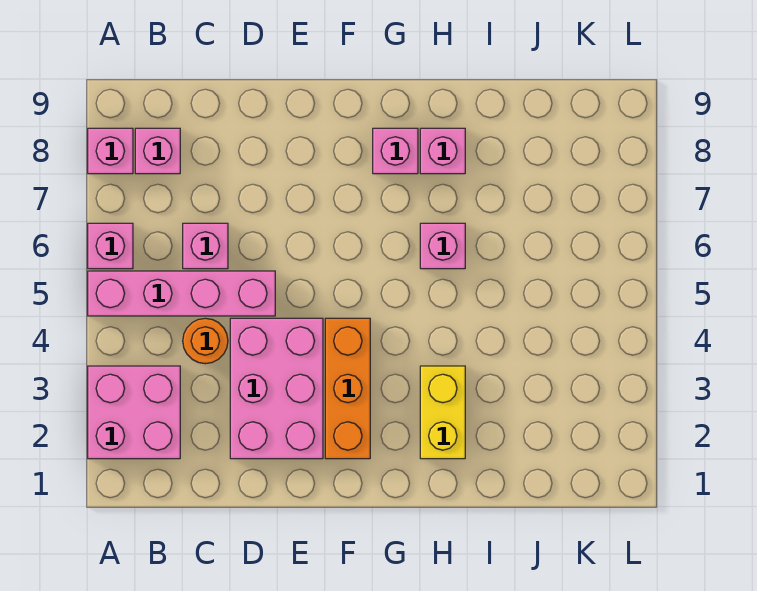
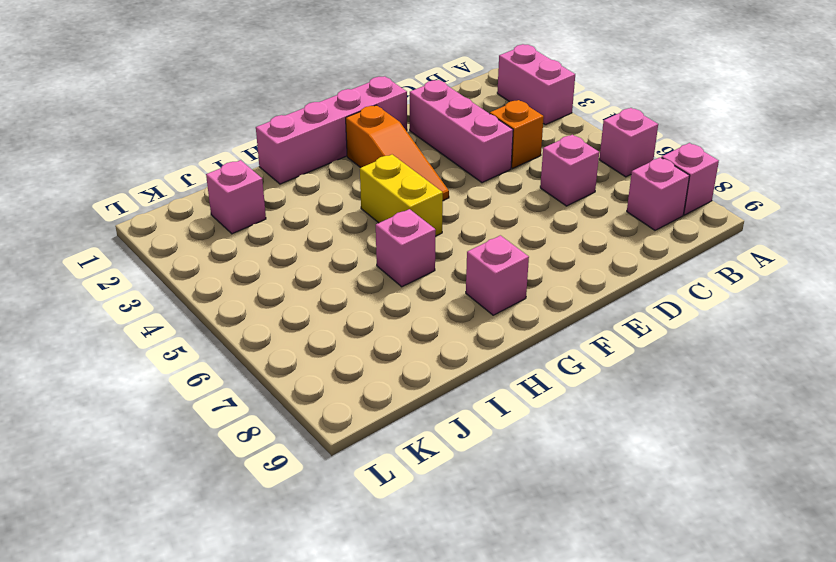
pink brick A2:B3 level 1 -> pink brick A2:A3 level 1
pink brick A5:D5 level 1 -> pink brick E1:H1 level 1
orange round brick C4 level 1 -> orange brick C4 level 1
pink brick D2:E4 level 1 -> pink brick D2:D4 level 1
orange brick F2:F4 level 1 -> orange slope F2:F4 level 1 top 2
yellow brick H2:H3 level 1 -> yellow brick G4:G5 level 1
pink brick H8 level 1 -> pink brick J2 level 1

